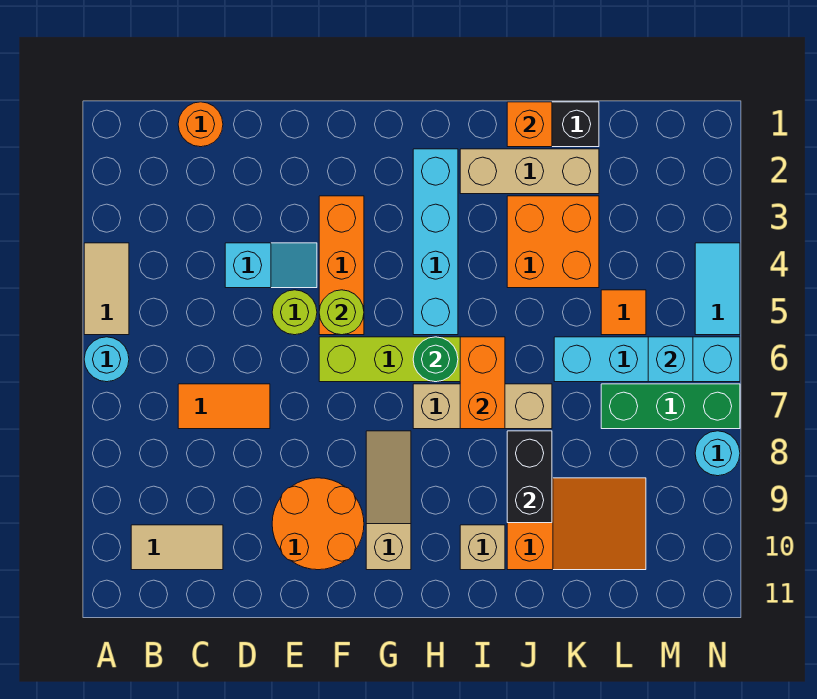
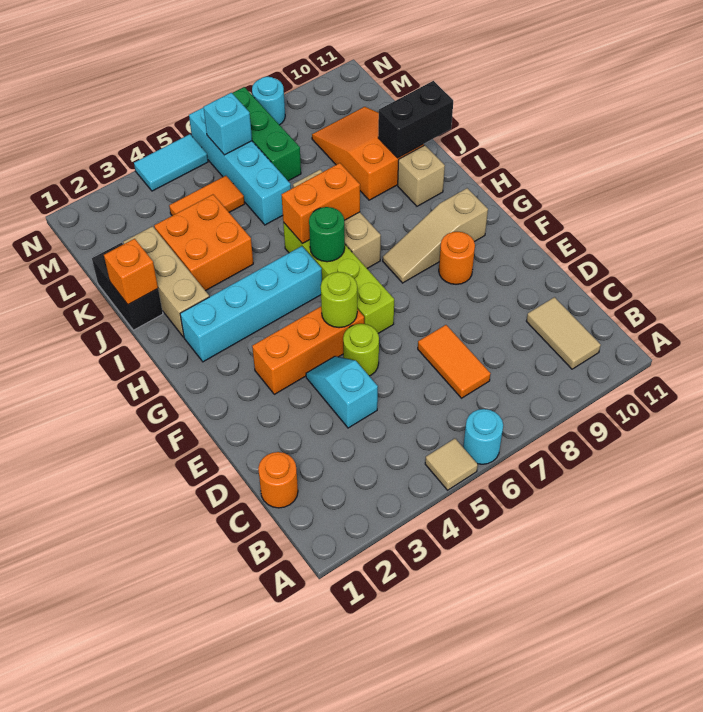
tan tile A4:A5 level 1 -> tan tile A5 level 1
orange round brick E9:F10 level 1 -> orange round brick F9 level 1
black brick J8:J9 level 2 -> black brick J10:J11 level 2
orange tile L5 level 1 -> orange tile L4:L5 level 1

